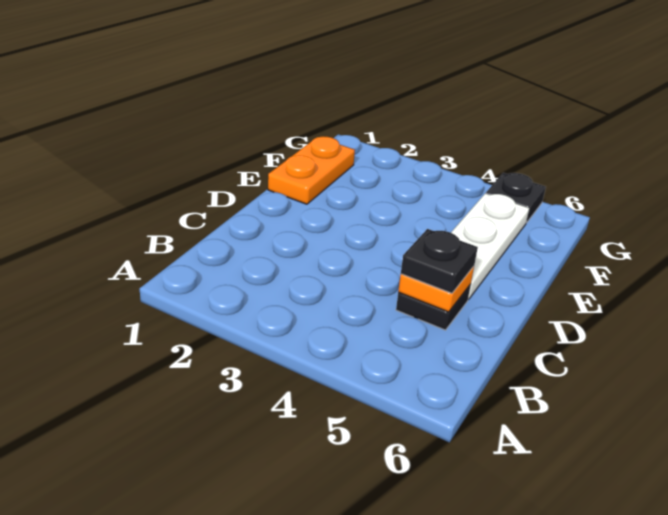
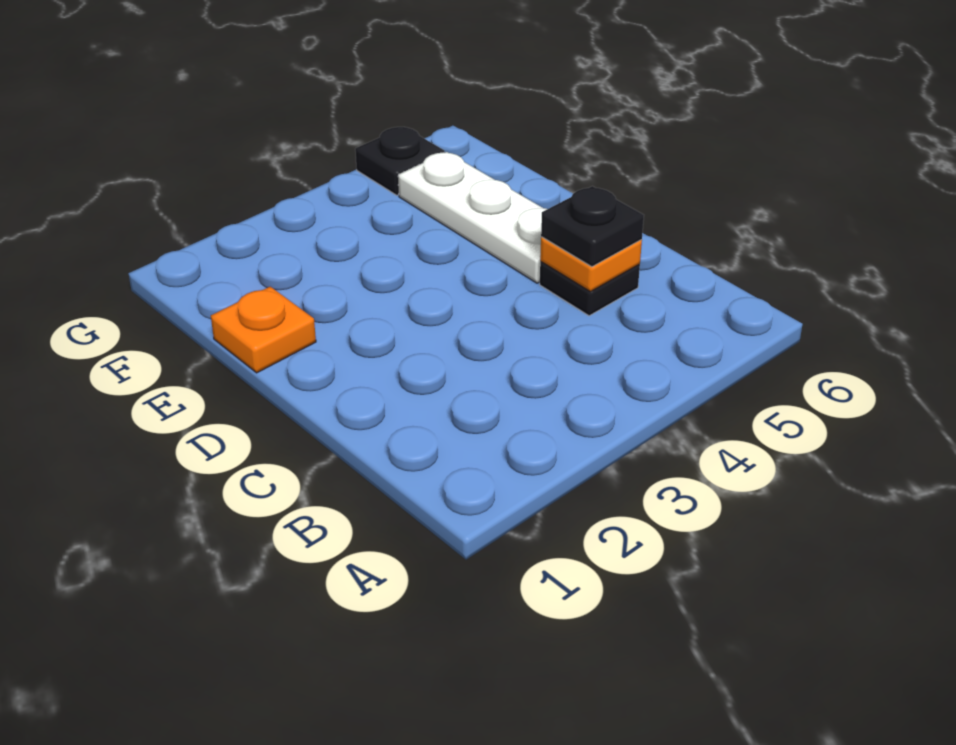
orange plate E1:F1 level 1 -> orange plate E1 level 1

